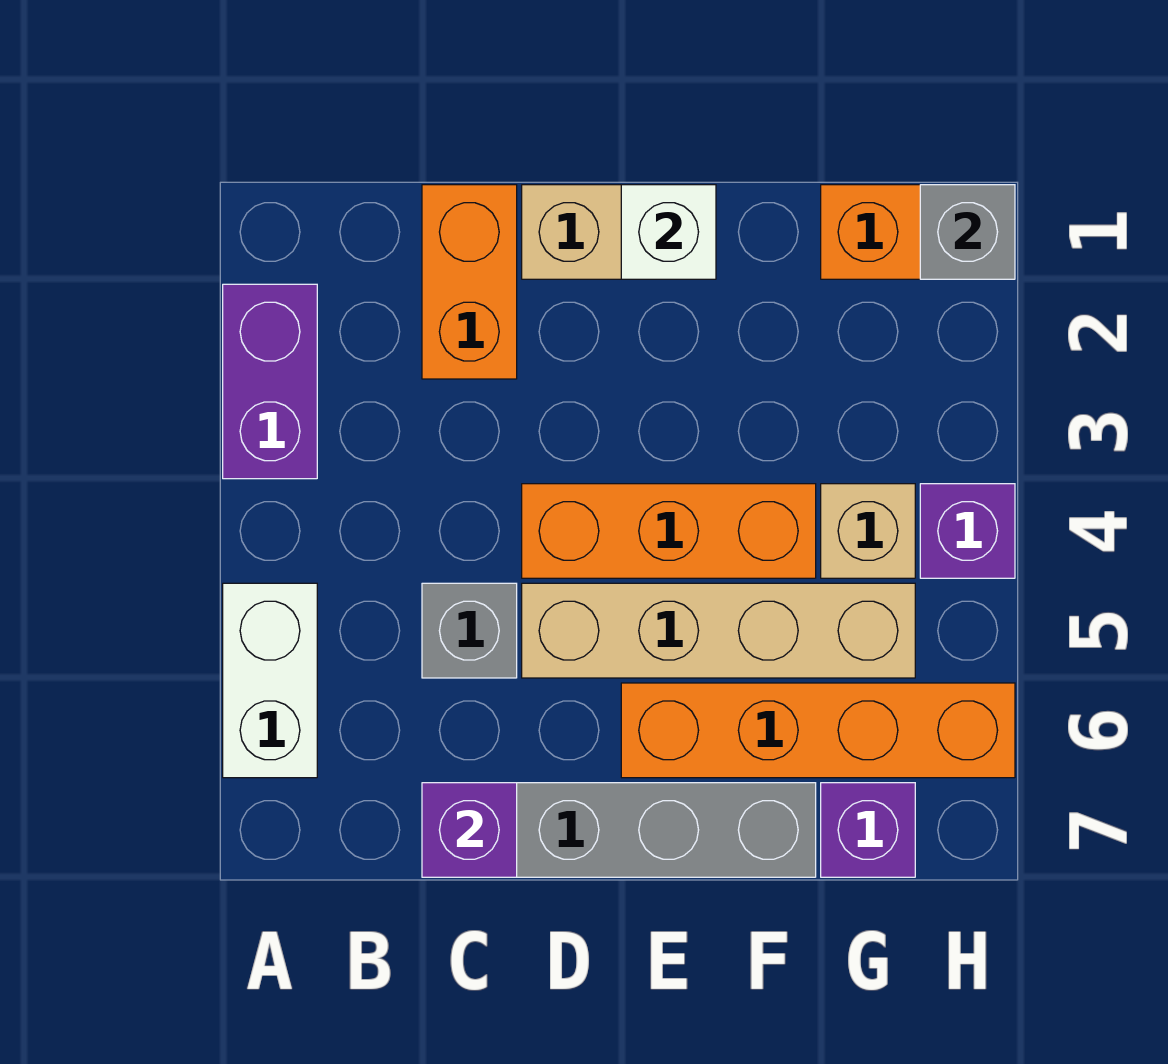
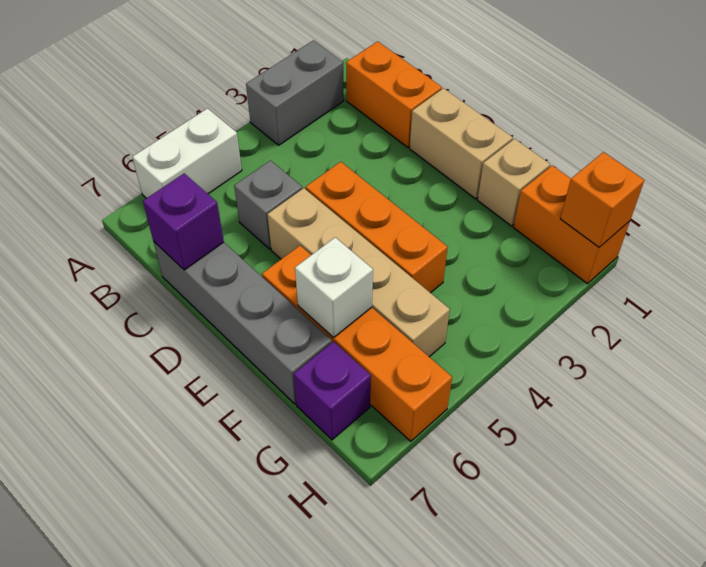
purple brick A2:A3 level 1 -> grey brick A2:A3 level 1
orange brick C1:C2 level 1 -> orange brick B1:C1 level 1
white brick E1 level 2 -> white brick F6 level 2
tan brick G4 level 1 -> tan brick F1 level 1
grey brick H1 level 2 -> orange brick H1 level 2
purple brick H4 level 1 -> none

